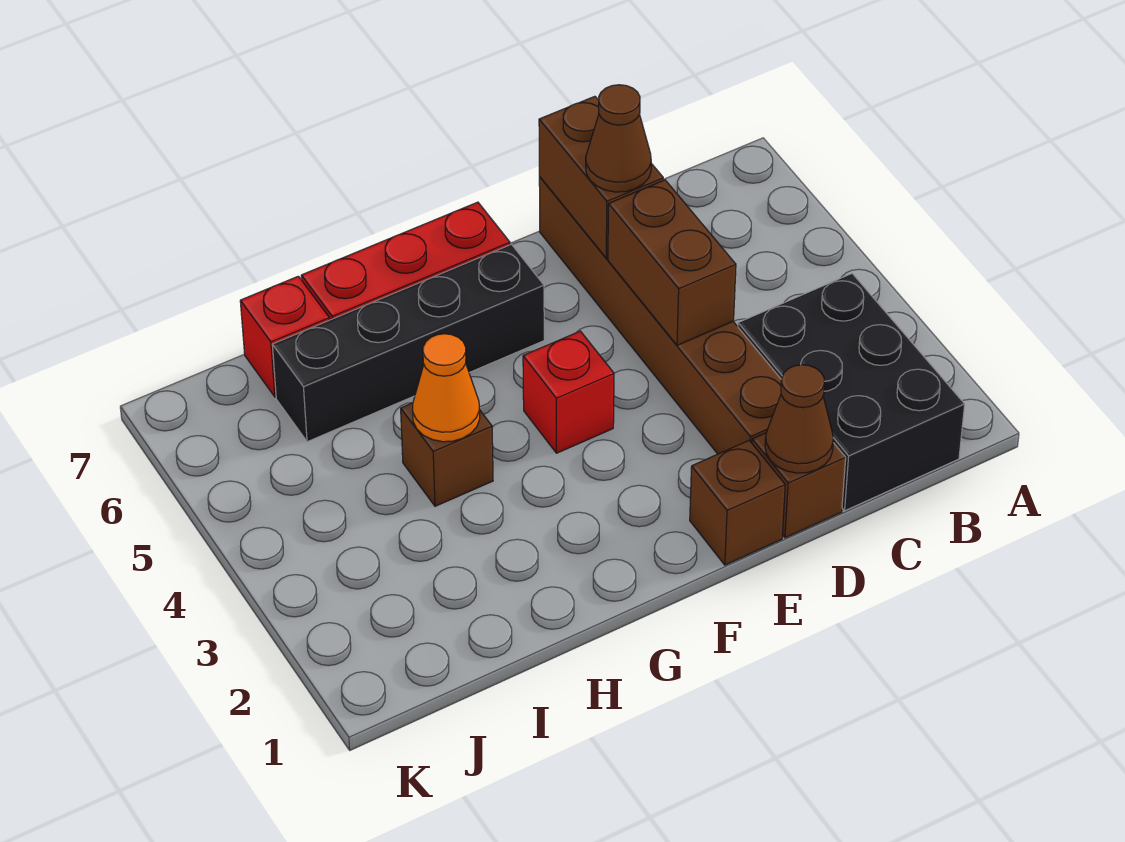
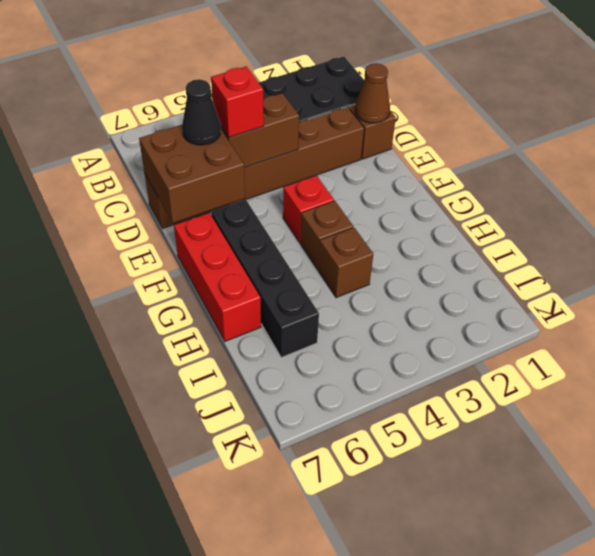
brown brick D6:D7 level 2 -> brown brick D6:E7 level 2
brown cone D6 level 3 -> black cone D6 level 3
brown brick E1 level 1 -> brown brick G4 level 1
orange cone H4 level 2 -> none
red brick I7 level 1 -> red brick D5 level 3

